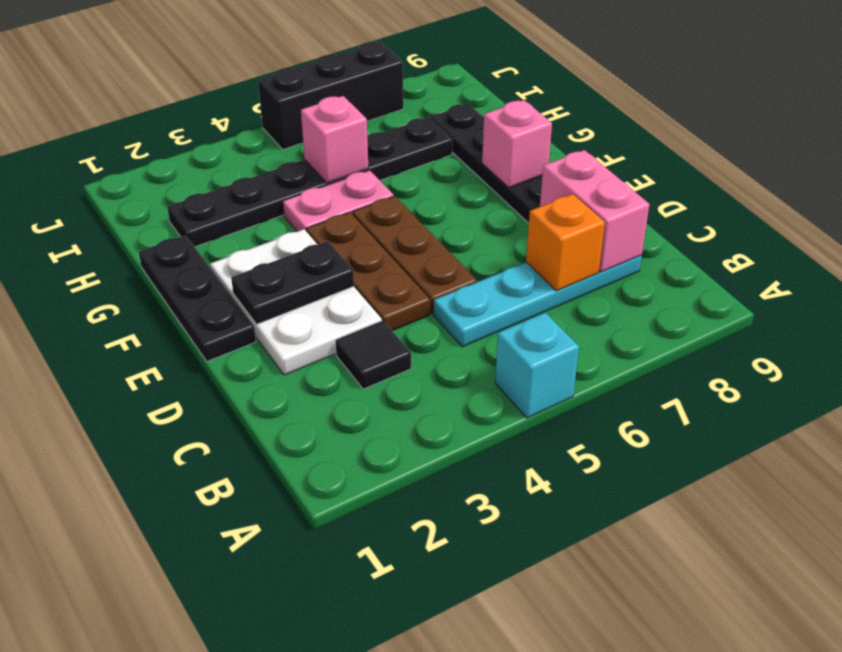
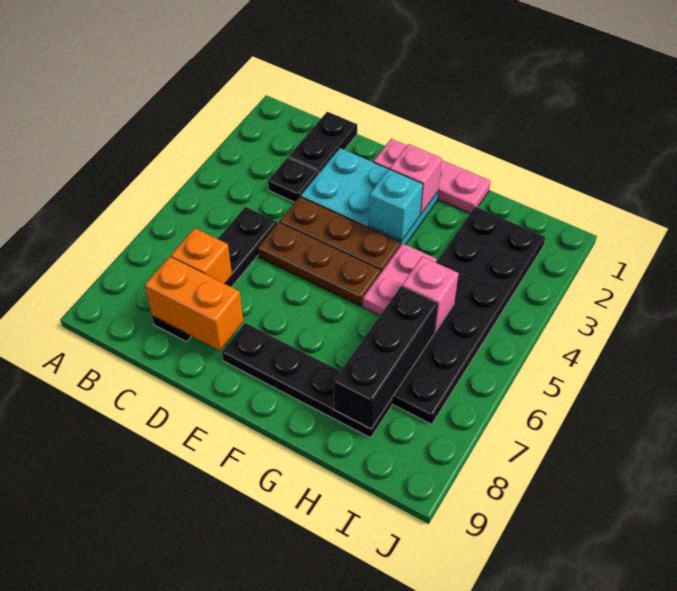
cyan brick A5 level 1 -> cyan brick F3 level 2
black tile C3 level 1 -> black plate C3 level 1
cyan plate C5:C8 level 1 -> black plate C5:C8 level 1
pink brick C8:D8 level 2 -> orange brick C8:D8 level 2
white plate D2:F3 level 1 -> cyan plate D2:F3 level 1
black plate E1:G1 level 1 -> pink plate E1:G1 level 1
black plate E2:E3 level 2 -> black plate C1:C2 level 1
pink brick F8 level 2 -> pink brick F2 level 2
black plate H2:H7 level 1 -> black plate H2:I7 level 1
black brick J5:J7 level 1 -> black brick H6:H8 level 2

